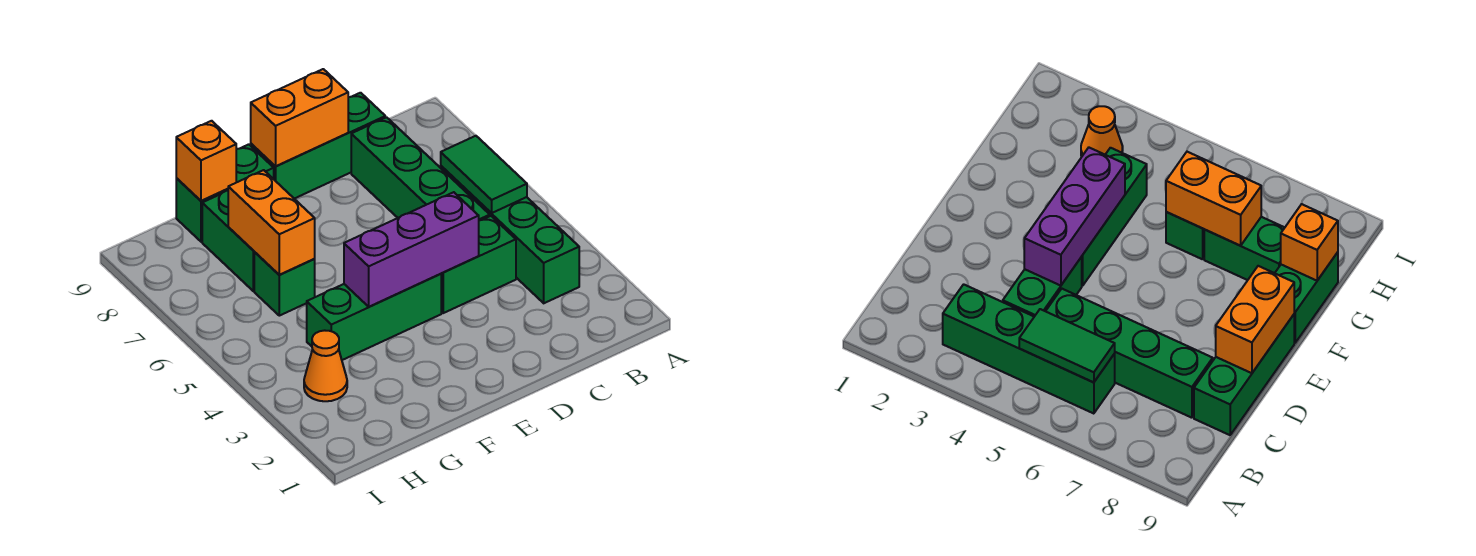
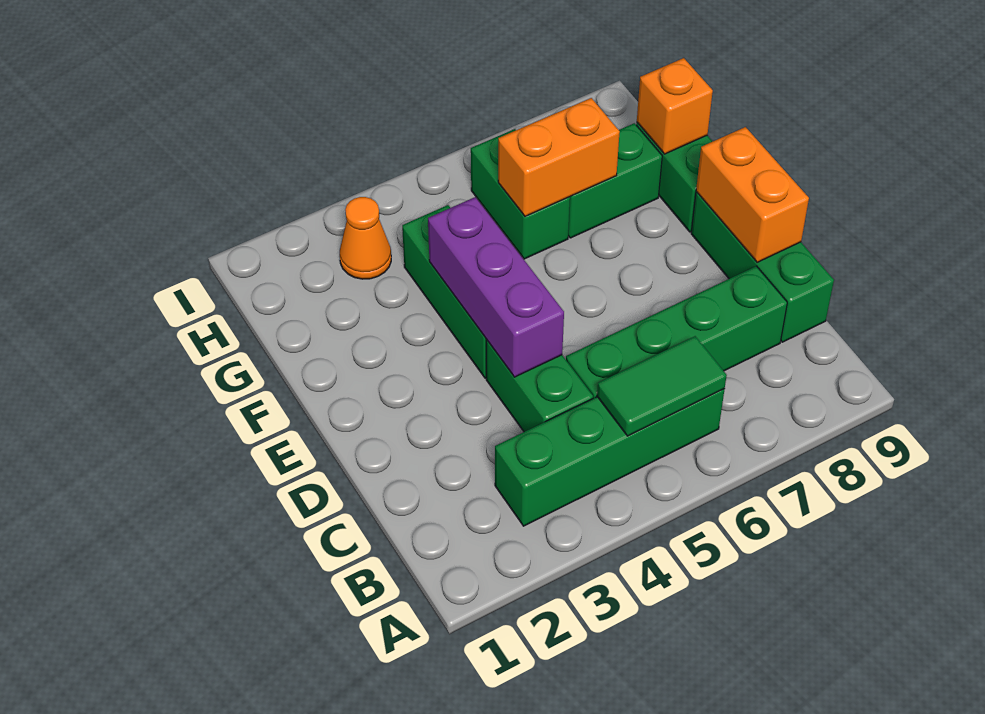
green brick G6 level 1 -> green brick G6:H6 level 1

